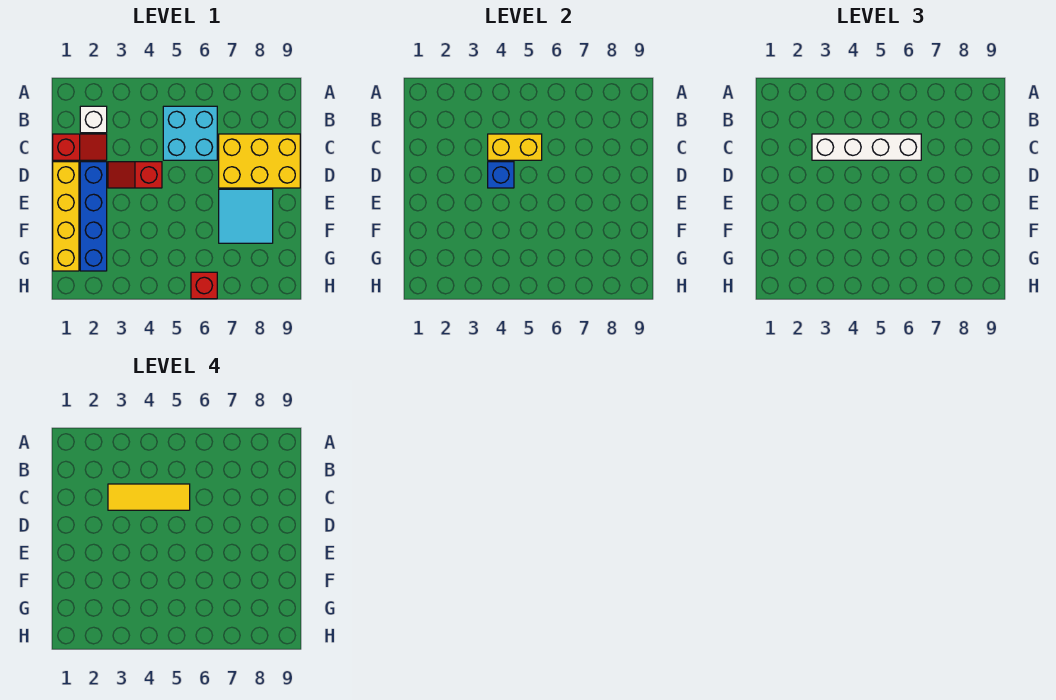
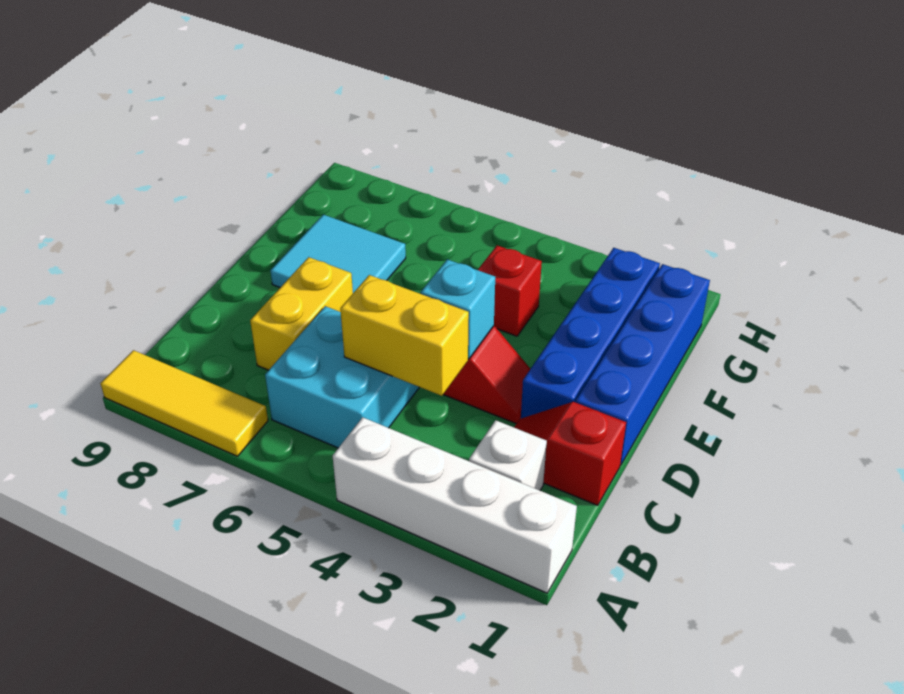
white brick C3:C6 level 3 -> white brick A1:A4 level 1
yellow tile C3:C5 level 4 -> yellow tile A7:A9 level 1
yellow brick C7:D9 level 1 -> yellow brick C7:D7 level 1
yellow brick D1:G1 level 1 -> blue brick D1:G1 level 1
blue brick D4 level 2 -> cyan brick D4 level 2
red brick H6 level 1 -> red brick F4 level 1

